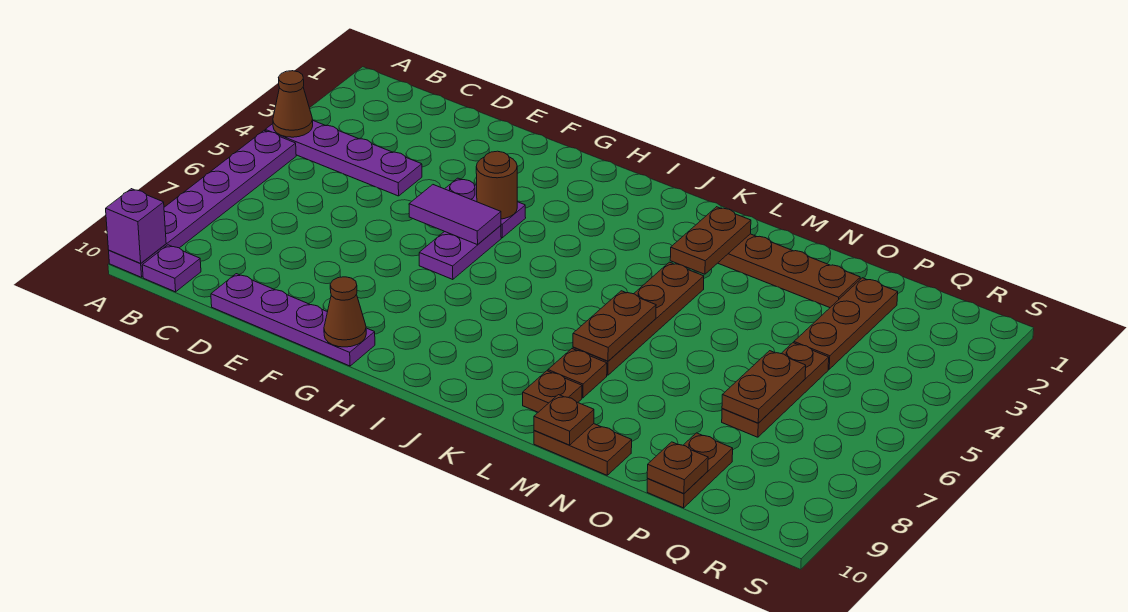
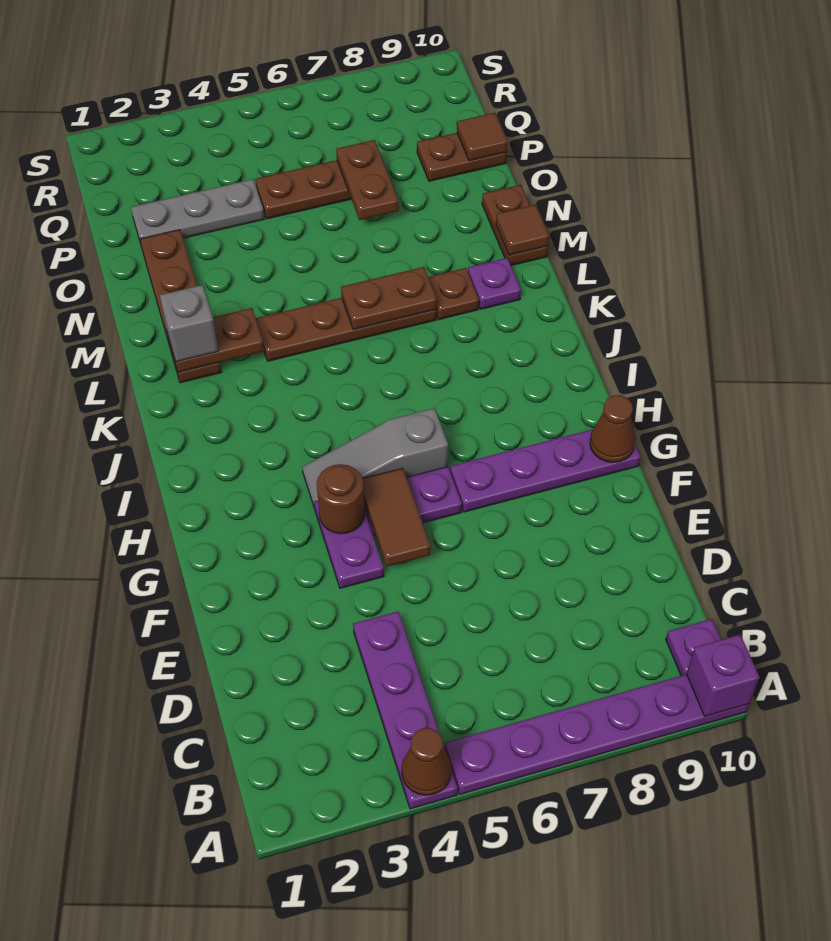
purple plate D10:G10 level 1 -> purple plate G7:G10 level 1
purple tile F5:G5 level 2 -> brown tile F5:G5 level 2
none -> grey slope H4:H6 level 1 top 6
none -> grey brick L2 level 3
brown plate L9 level 1 -> purple plate L9 level 1
brown plate M10 level 2 -> brown tile M10 level 2
brown plate P2:P4 level 1 -> grey plate P2:P4 level 1
brown plate P6:P7 level 2 -> brown plate O7:P7 level 2
brown plate P10 level 2 -> brown tile P10 level 2

